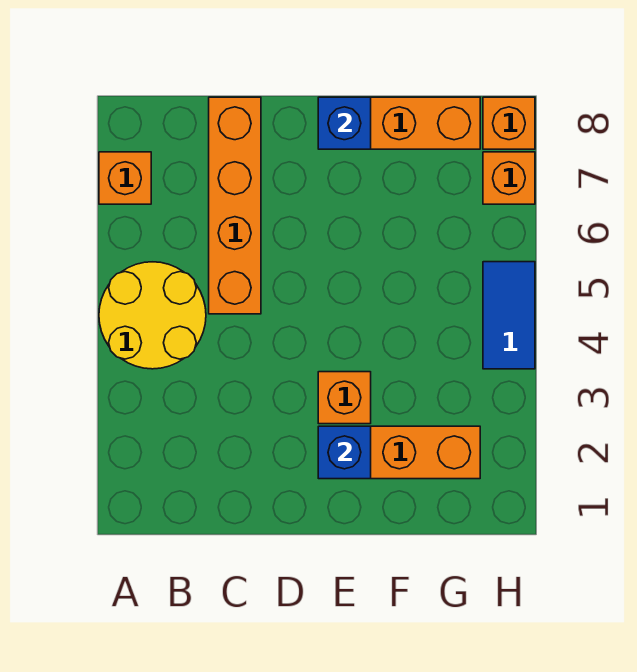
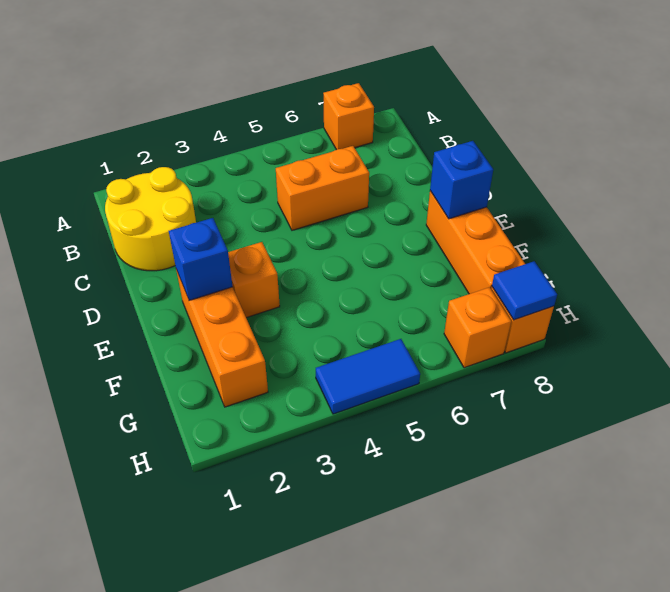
yellow round brick A4:B5 level 1 -> yellow round brick B1:C2 level 1
orange brick C5:C8 level 1 -> orange brick C5:C6 level 1
none -> blue tile H8 level 2

